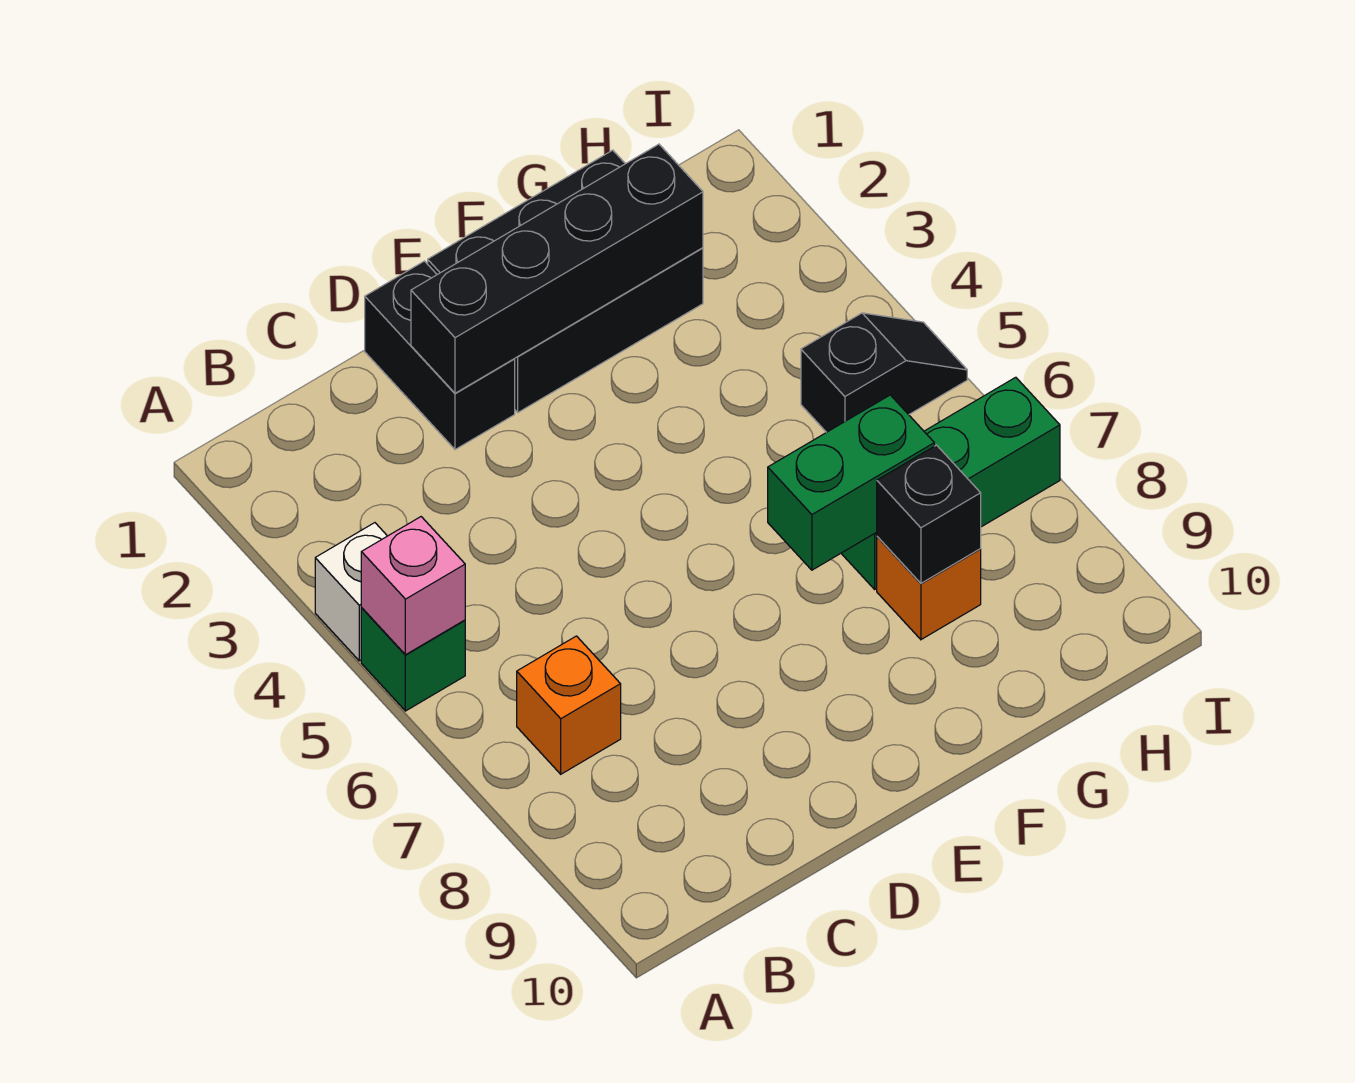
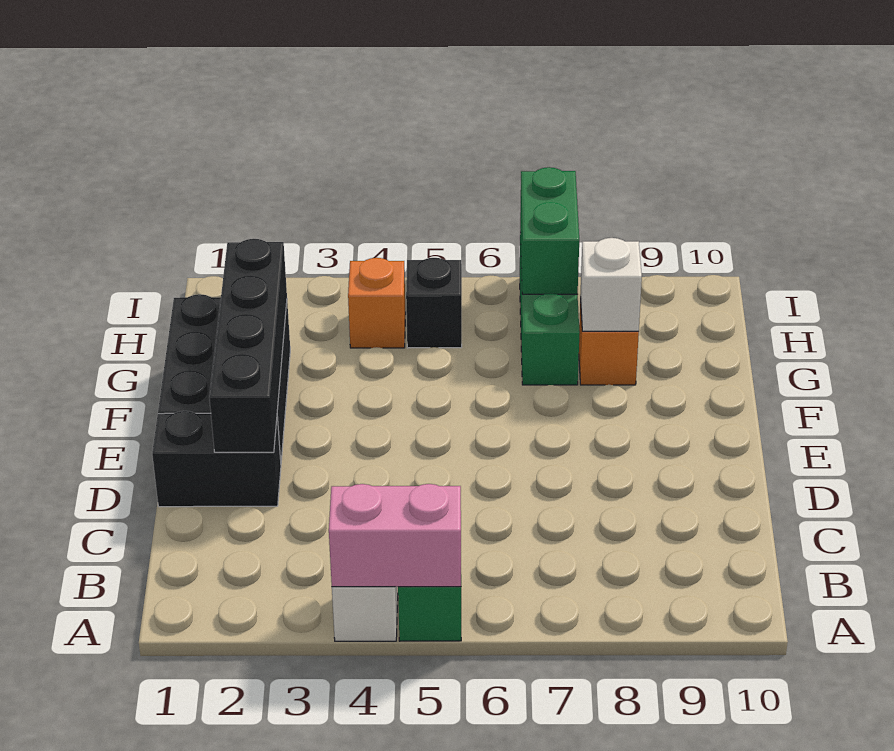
pink brick A5 level 2 -> pink brick A4:A5 level 2
orange brick B7 level 1 -> orange brick H4 level 1
green brick F7:G7 level 2 -> green brick H7:I7 level 2
black brick G8 level 2 -> white brick G8 level 2

